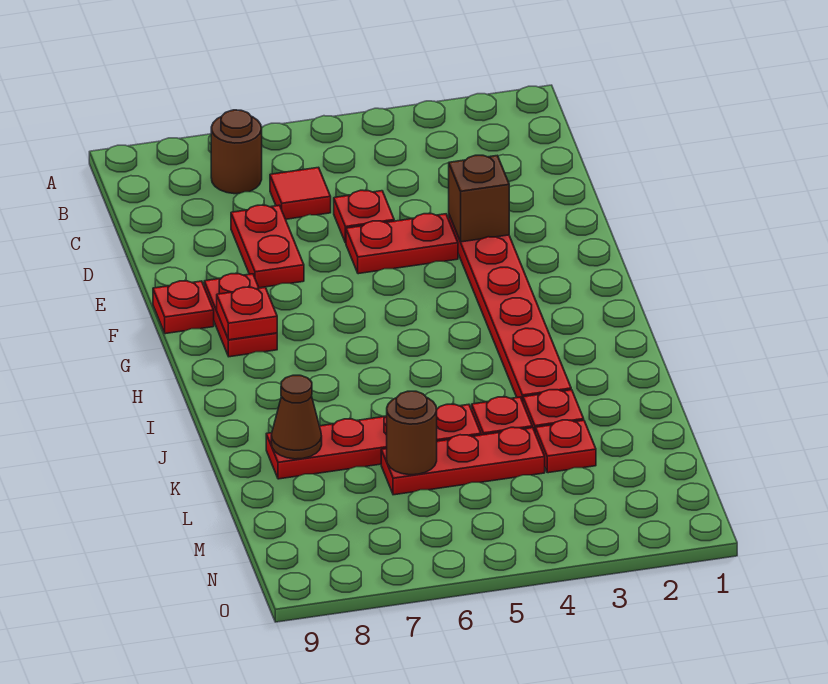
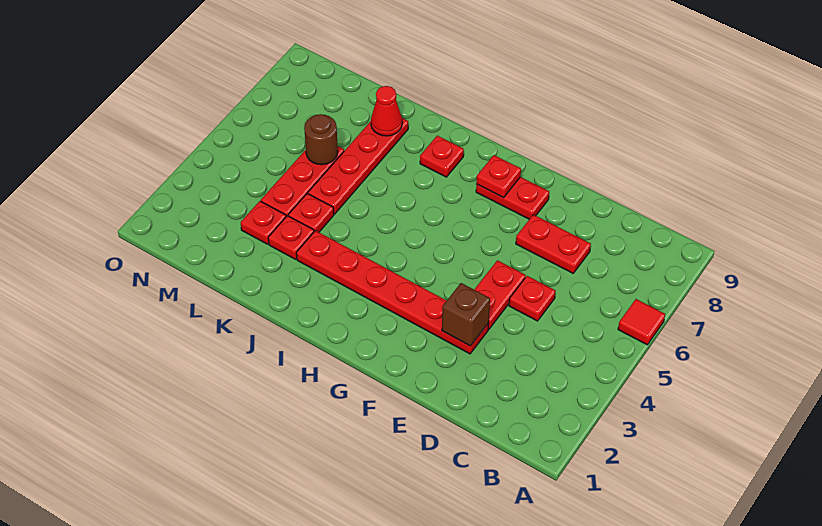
brown round brick B7 level 1 -> none
red tile C6 level 1 -> red tile A6 level 1
red plate F9 level 1 -> red plate I8 level 1
brown cone K8 level 2 -> red cone K8 level 2

